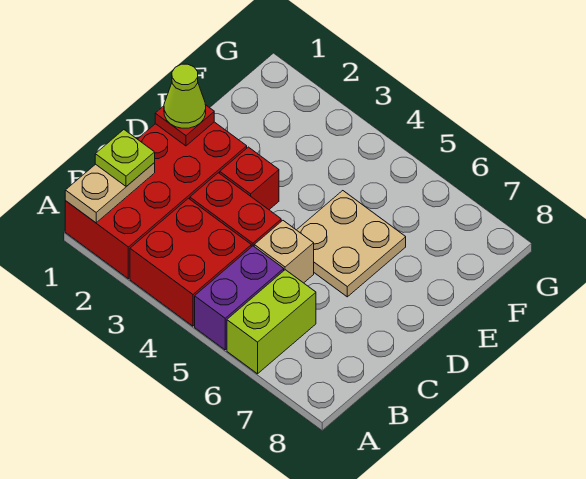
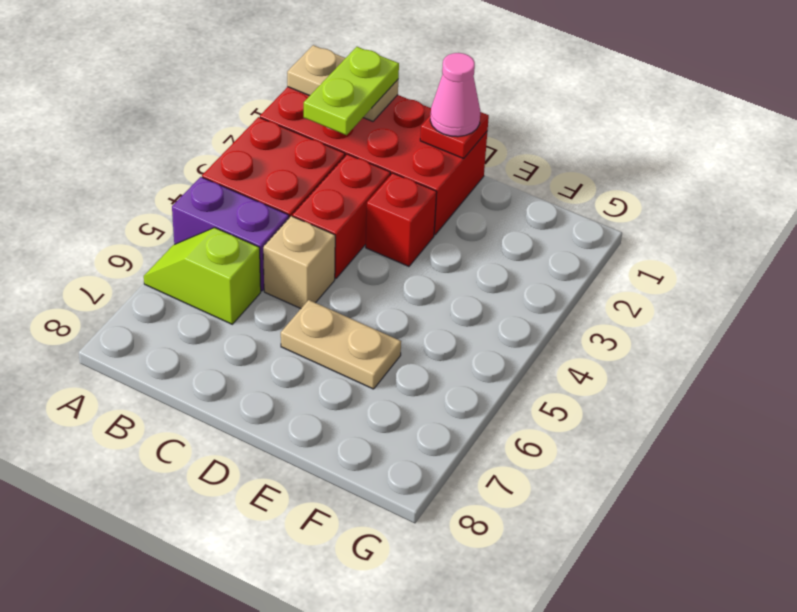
lime brick A6:B6 level 1 -> lime slope A6:B6 level 1 top B
lime plate B1 level 3 -> lime plate B1:B2 level 3
lime cone D1 level 3 -> pink cone D1 level 3
tan plate D5:E6 level 1 -> tan plate D6:E6 level 1

